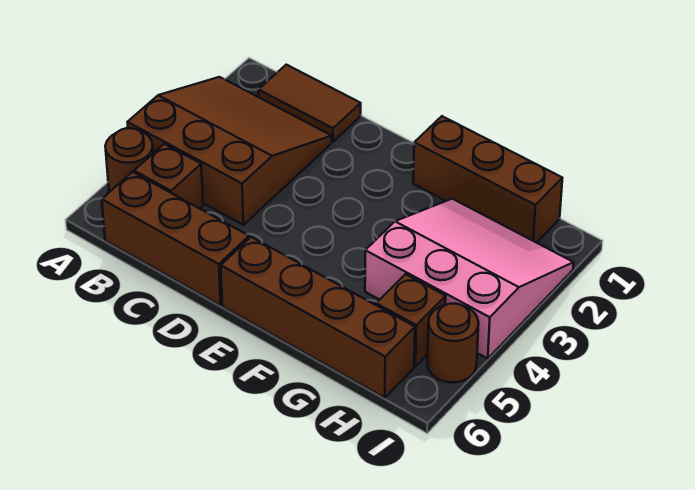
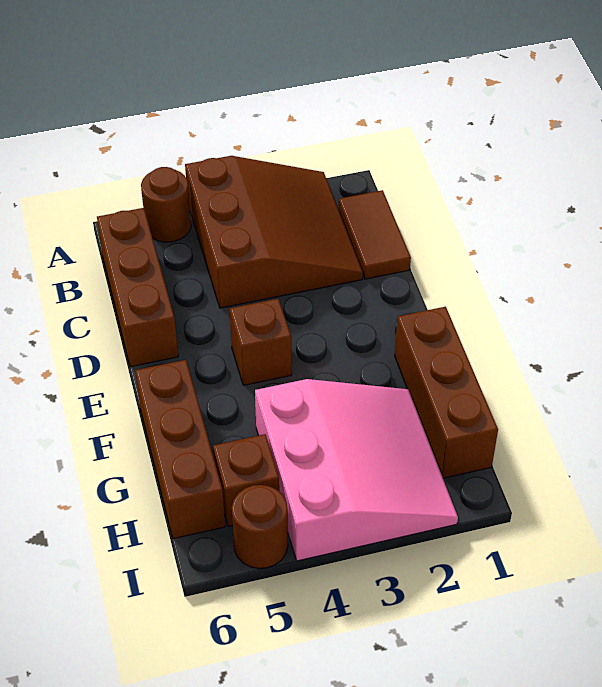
brown brick B5 level 1 -> brown brick E4 level 1
brown brick E6:H6 level 1 -> brown brick F6:H6 level 1

